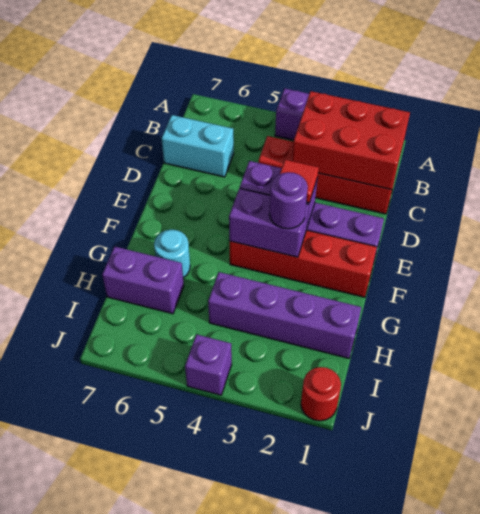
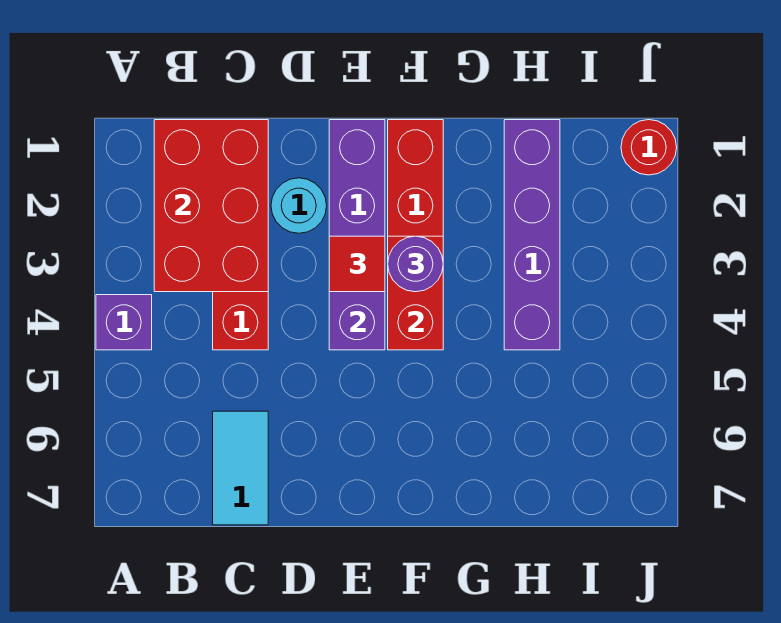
cyan brick C6:C7 level 1 -> cyan tile C6:C7 level 1
purple brick F3:F4 level 2 -> red brick F3:F4 level 2
cyan round brick G6 level 1 -> cyan round brick D2 level 1
purple brick H6:H7 level 1 -> none
purple brick J4 level 1 -> none

